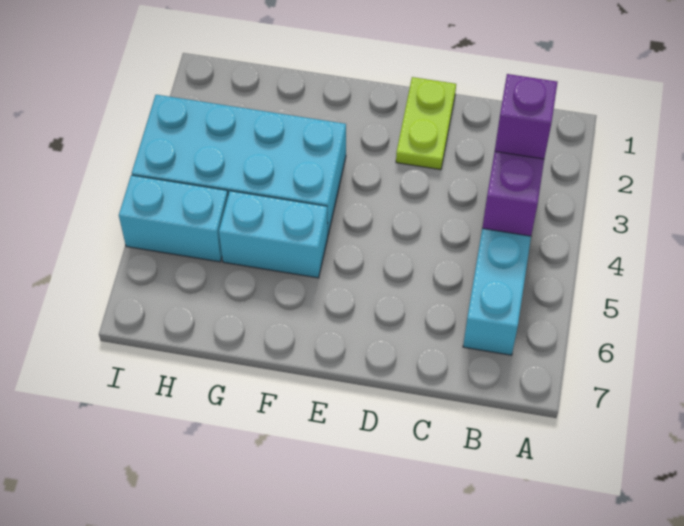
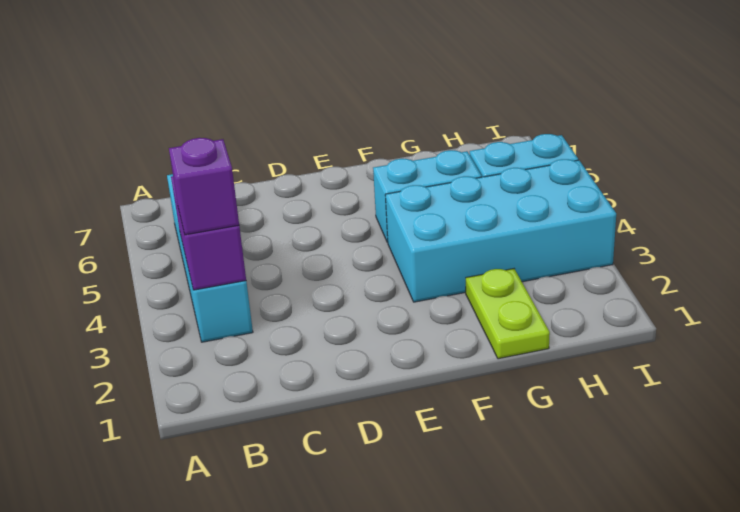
lime plate D1:D2 level 1 -> lime plate G1:G2 level 1

